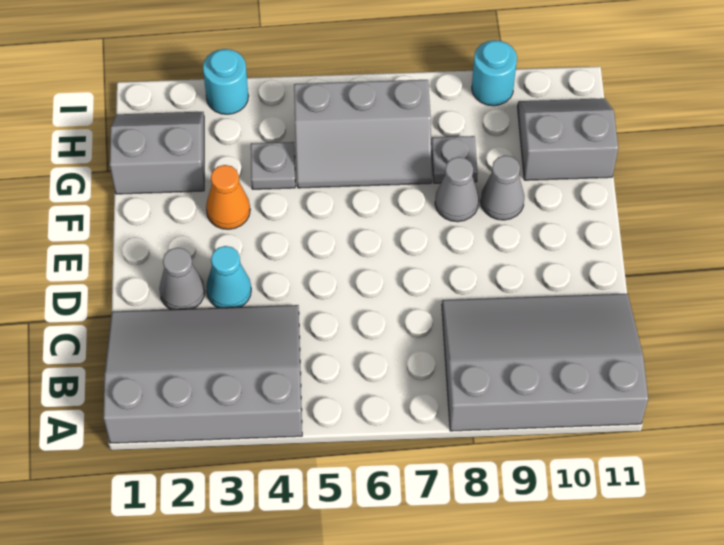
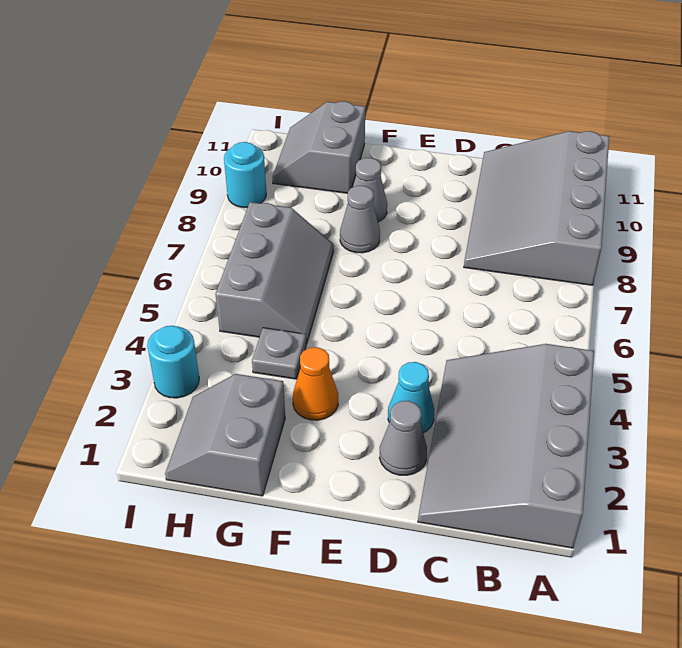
grey plate G8 level 1 -> none

